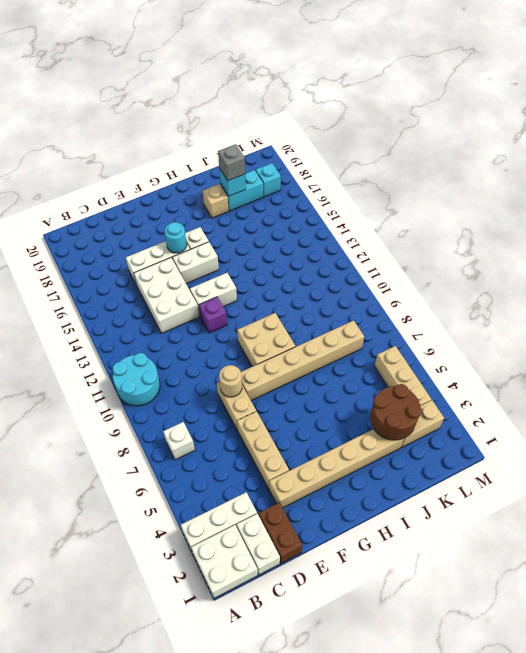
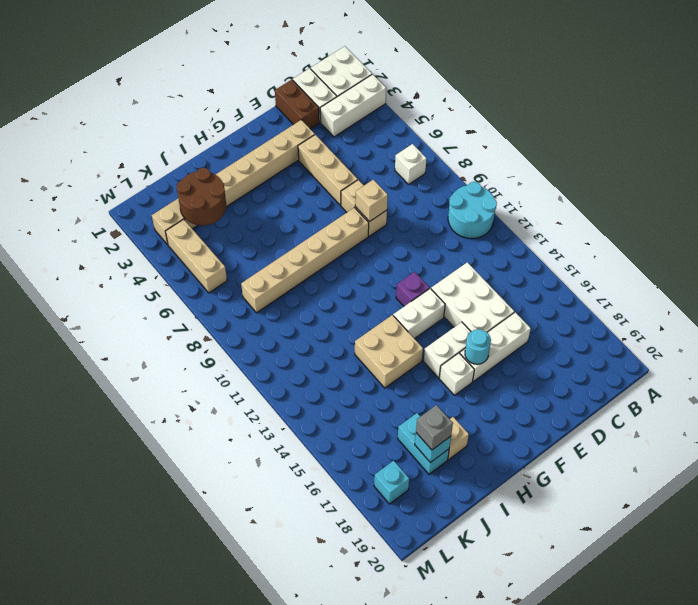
tan round brick E8 level 2 -> tan brick E8 level 2
tan brick G9:H10 level 1 -> tan brick H13:I14 level 1
cyan brick J18:K18 level 1 -> cyan brick J17:J18 level 1

